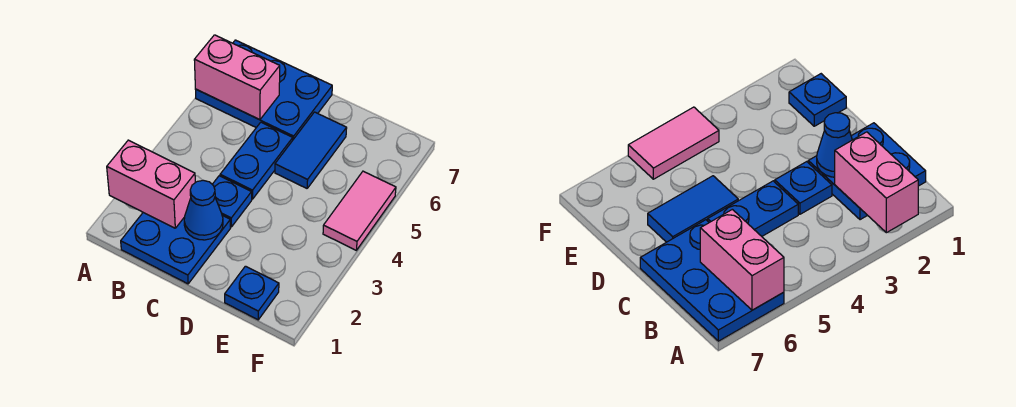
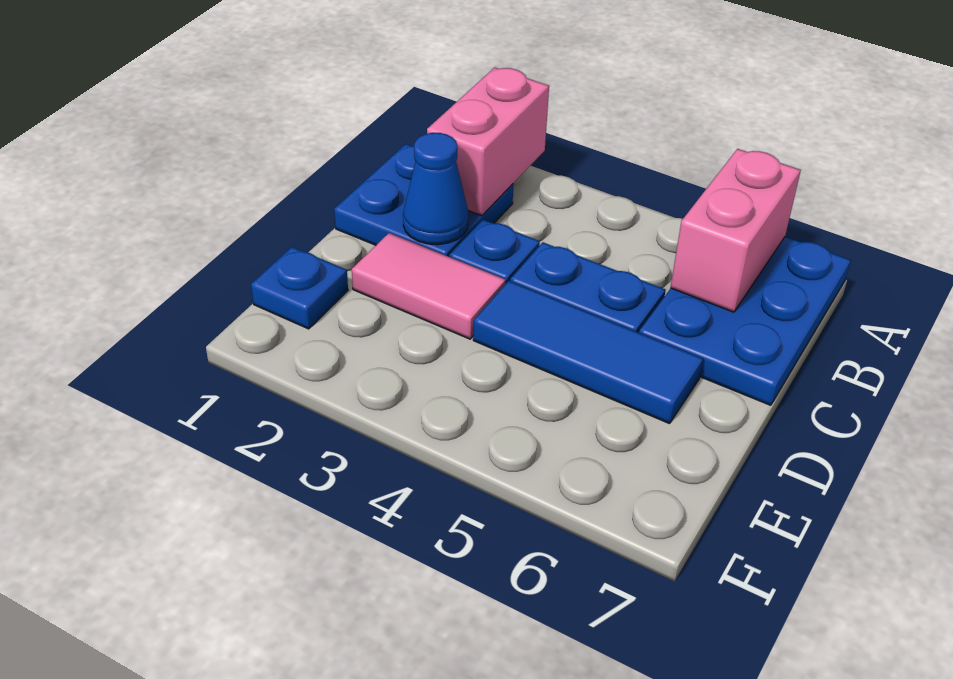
blue tile D5:D6 level 1 -> blue tile D4:D6 level 1
pink tile F4:F5 level 1 -> pink tile D2:D3 level 1

